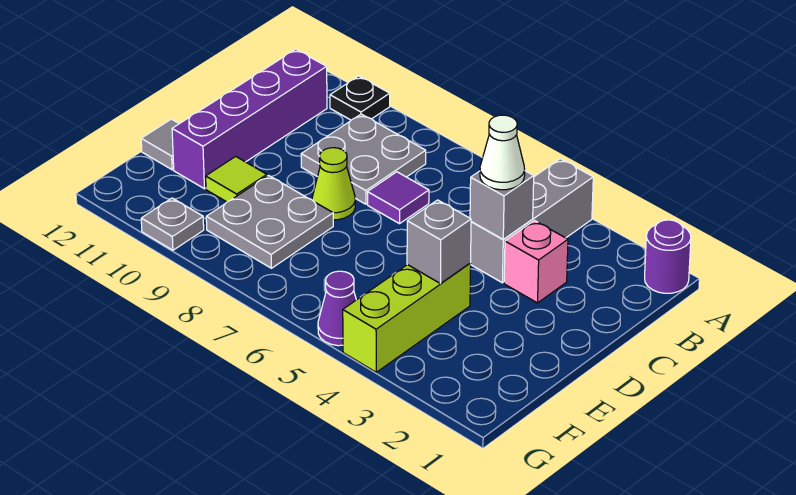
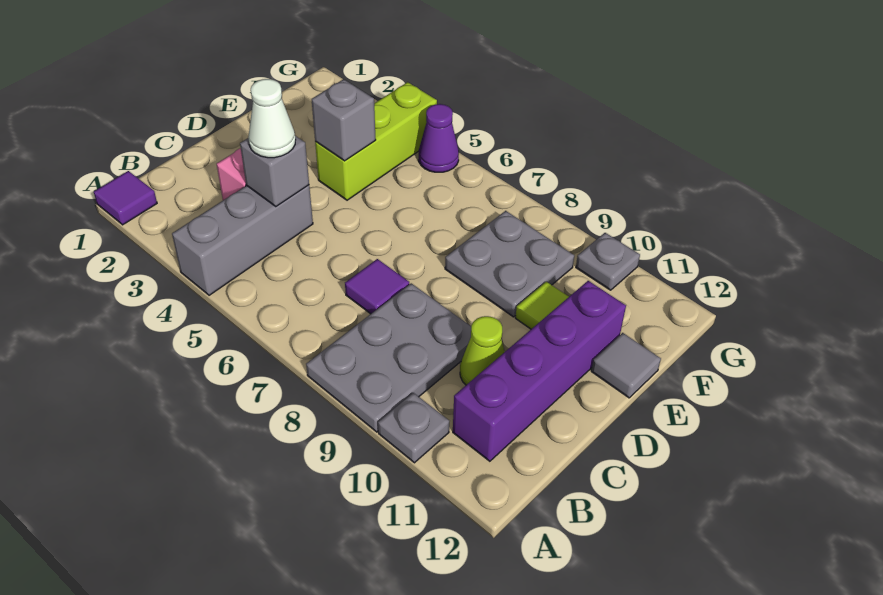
purple round brick A1 level 1 -> purple tile A1 level 1
black plate A10 level 1 -> grey plate A10 level 1
grey plate B8:C9 level 1 -> grey plate A8:C9 level 1
lime cone D8 level 1 -> lime cone C10 level 1

